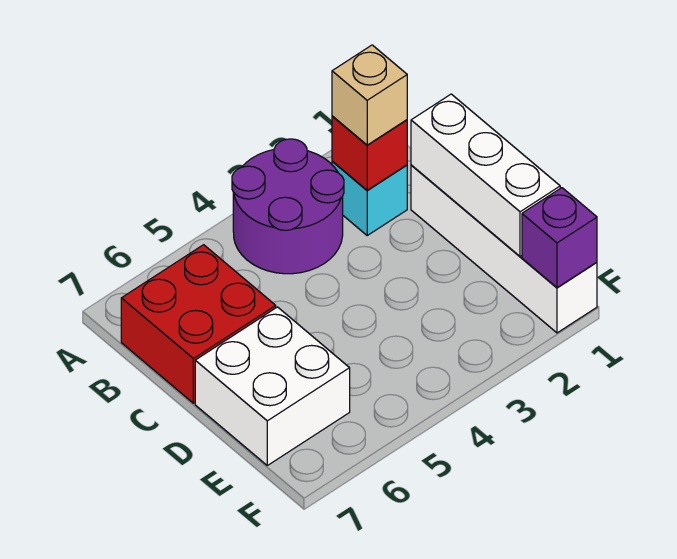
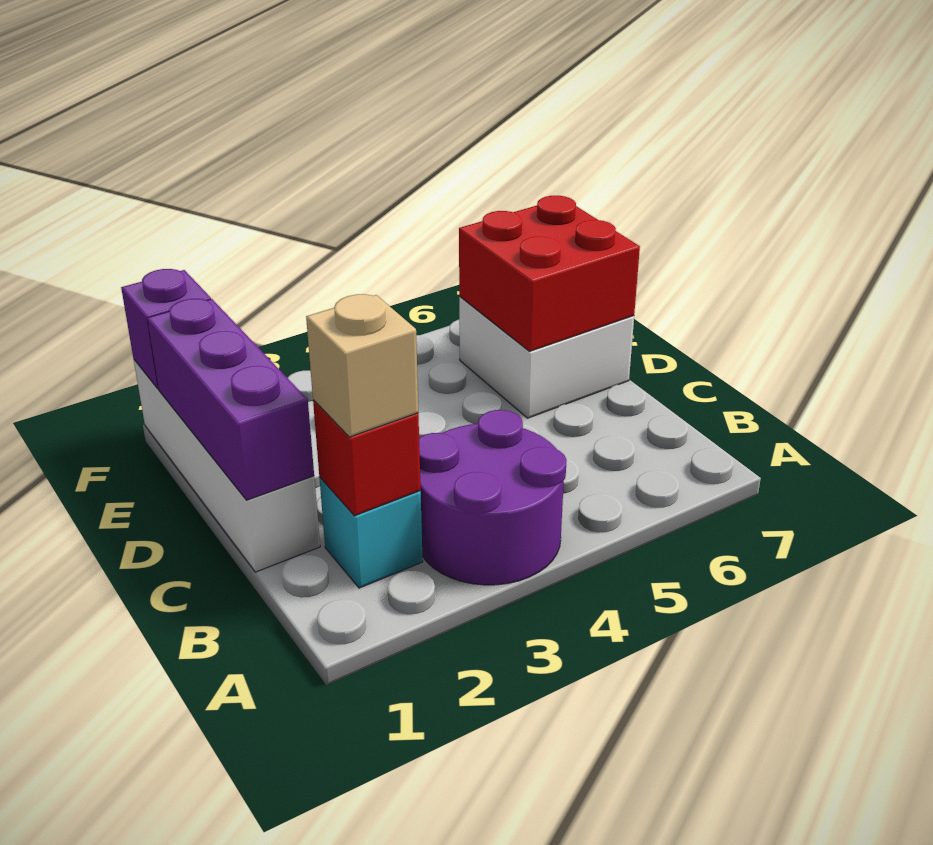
red brick B6:C7 level 1 -> red brick D6:E7 level 2
white brick C1:E1 level 2 -> purple brick C1:E1 level 2

